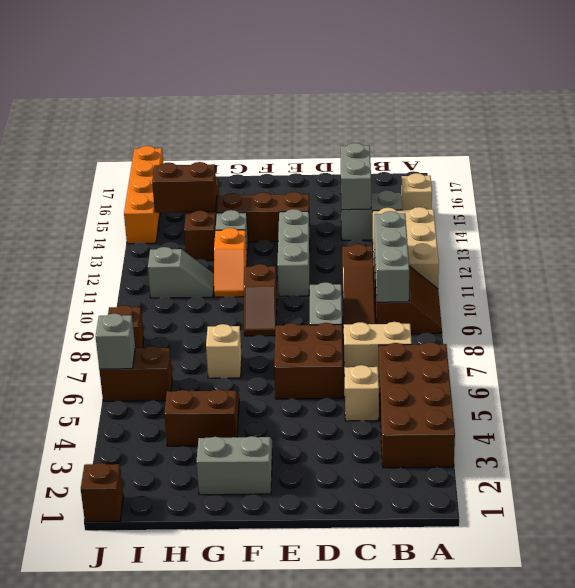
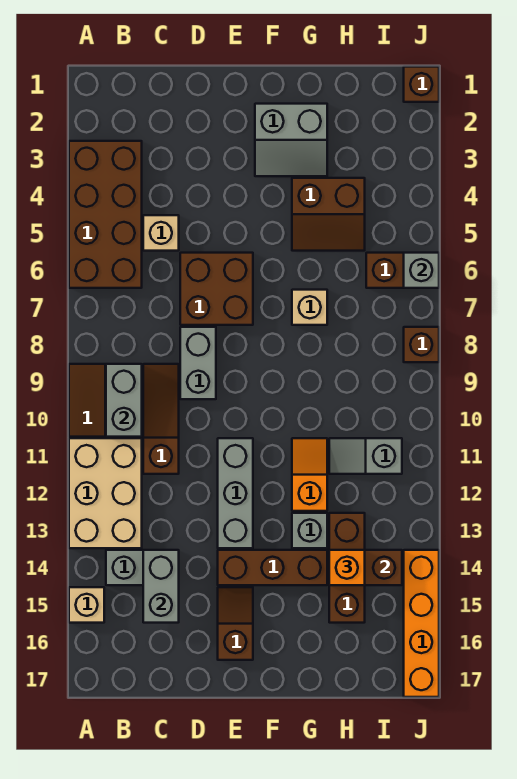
tan brick B7:C7 level 1 -> none
grey brick B9:B11 level 2 -> grey brick B9:B10 level 2
brown slope F9:F10 level 1 top 10 -> brown slope E15:E16 level 1 top 16
none -> orange brick H14 level 3

